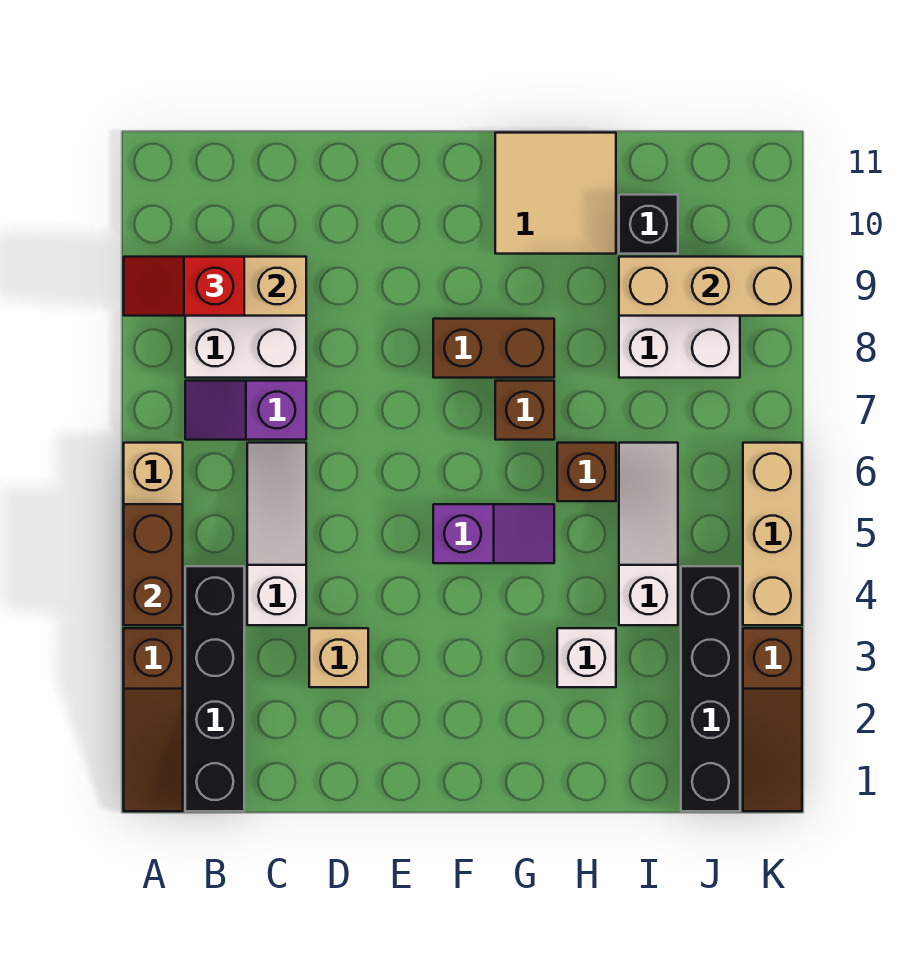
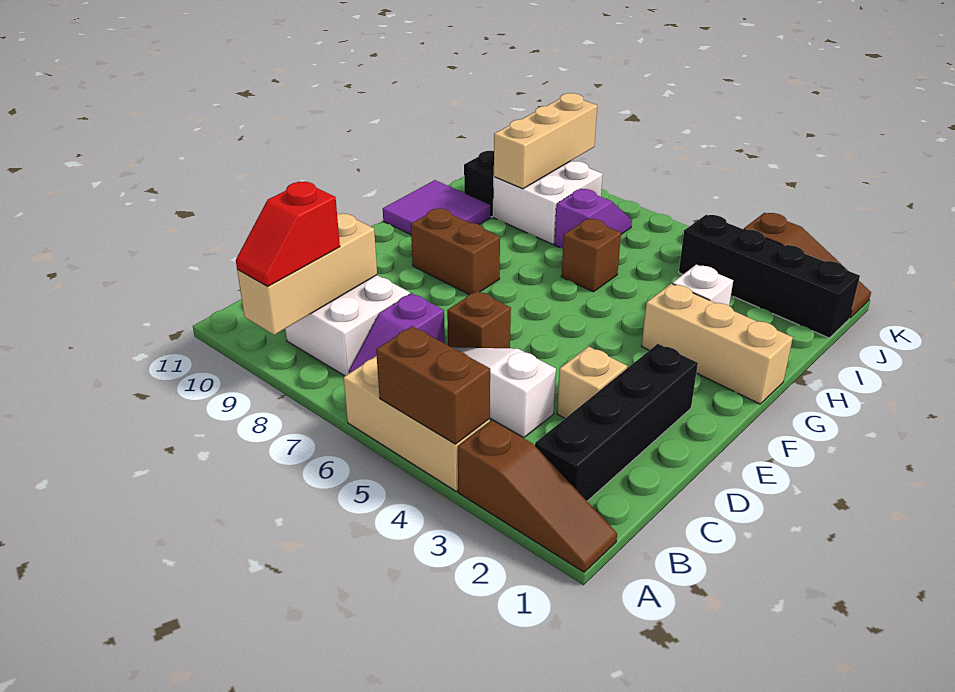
black brick B1:B4 level 1 -> black brick B2:E2 level 1
purple slope F5:G5 level 1 top F -> purple slope I7:J7 level 1 top I
brown brick F8:G8 level 1 -> brown brick F8:F9 level 1
brown brick G7 level 1 -> brown brick D6 level 1
tan tile G10:H11 level 1 -> purple tile G10:H11 level 1
white slope I4:I6 level 1 top 4 -> none
tan brick K4:K6 level 1 -> tan brick G1:G3 level 1

